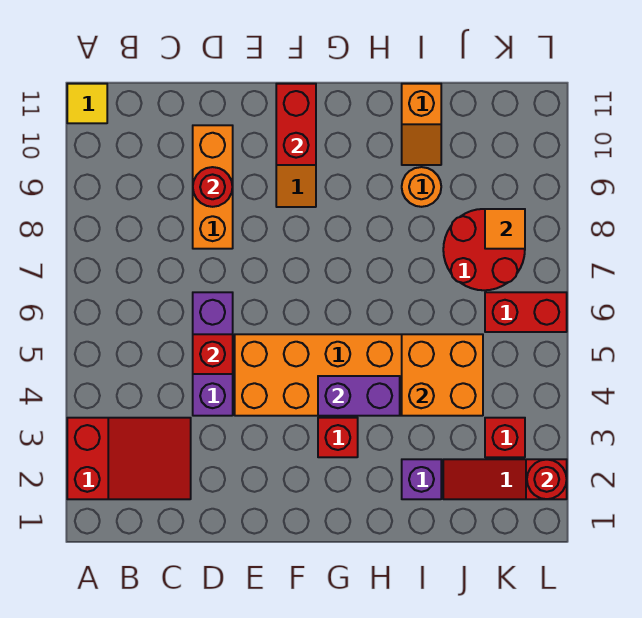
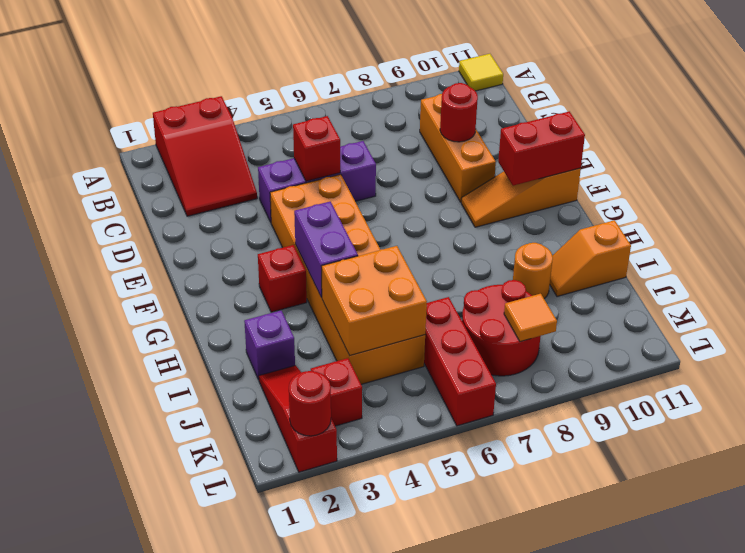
orange brick D8:D10 level 1 -> orange brick C9:E9 level 1
red brick K6:L6 level 1 -> red brick J6:L6 level 1

